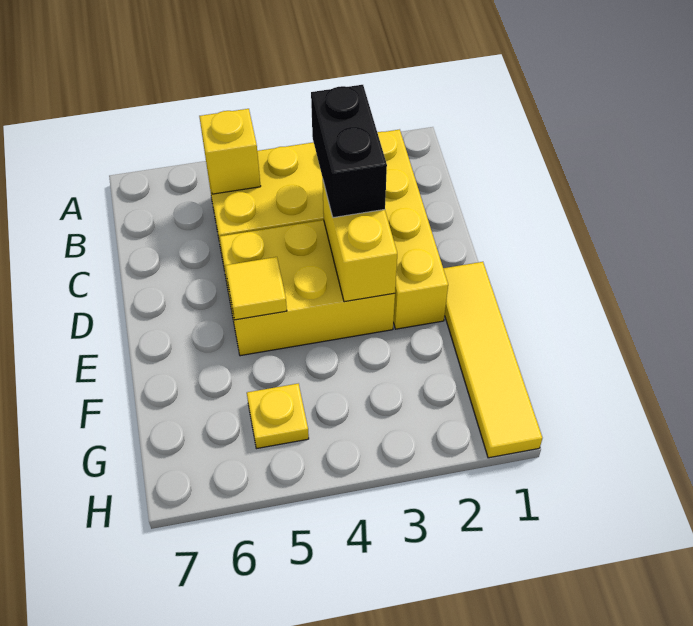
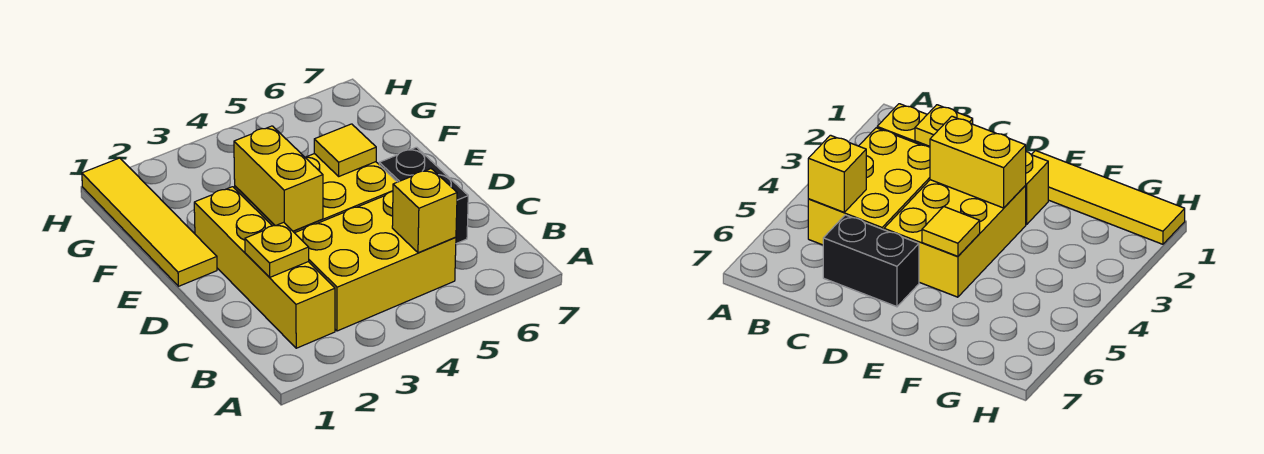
black brick C3:D3 level 3 -> black brick C6:D6 level 1
yellow plate G5 level 1 -> yellow plate C2 level 2

